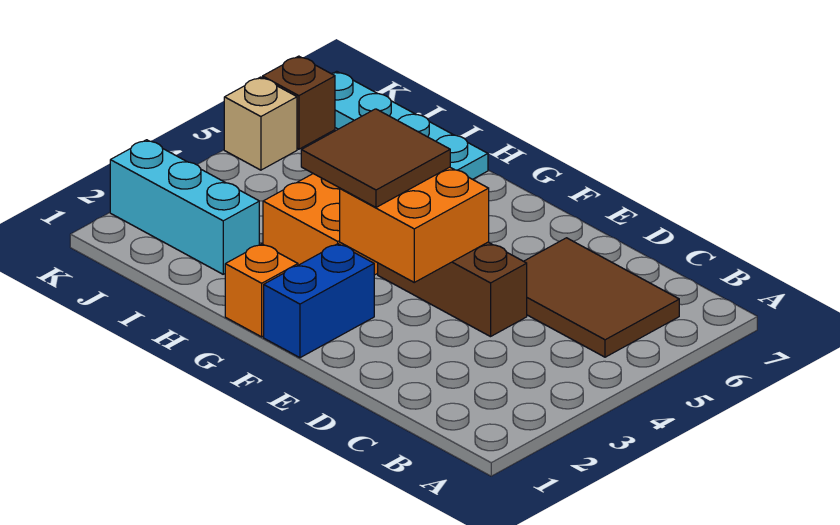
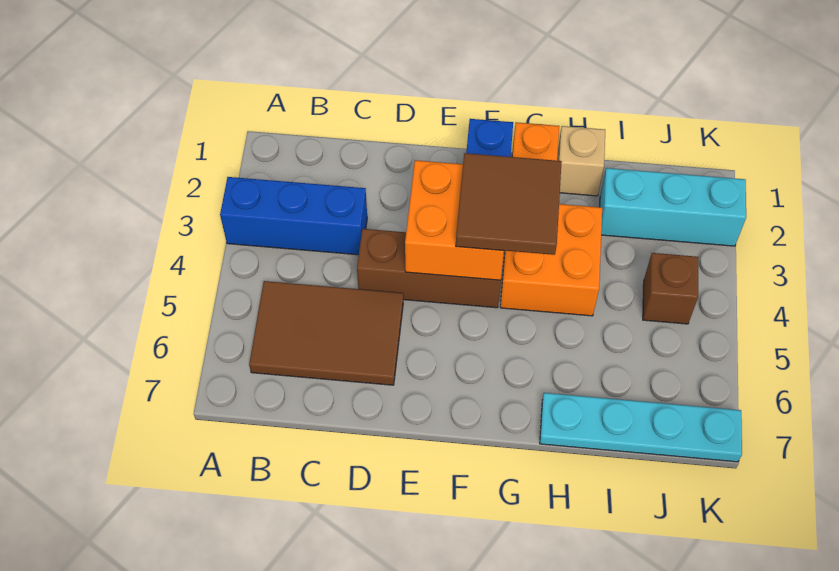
none -> blue brick A3:C3 level 1
tan brick K5 level 1 -> tan brick H1 level 1
brown brick K6 level 1 -> brown brick J4 level 1

